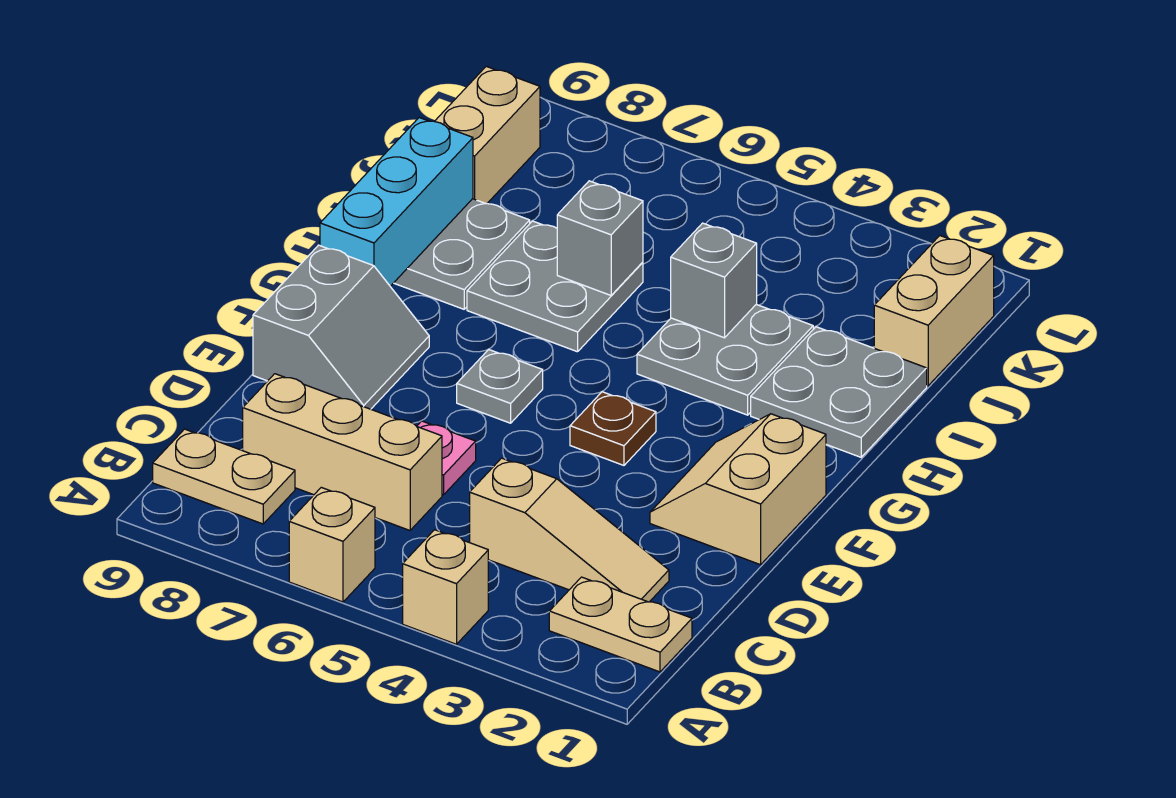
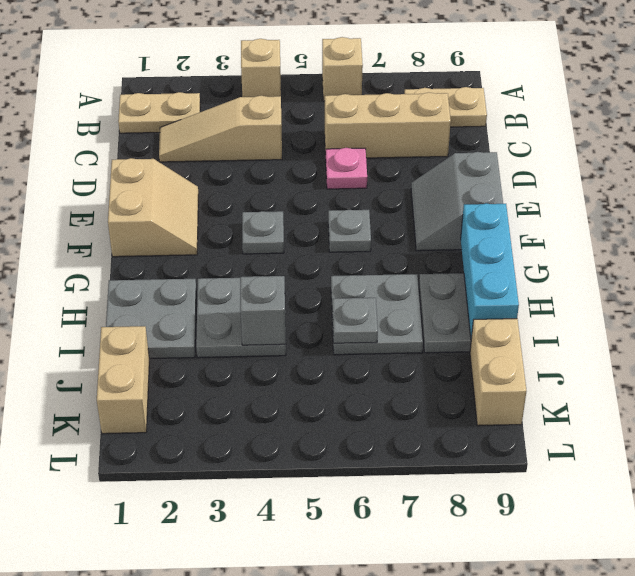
brown plate F4 level 1 -> grey plate F4 level 1
grey brick I6 level 2 -> grey plate I6 level 2

